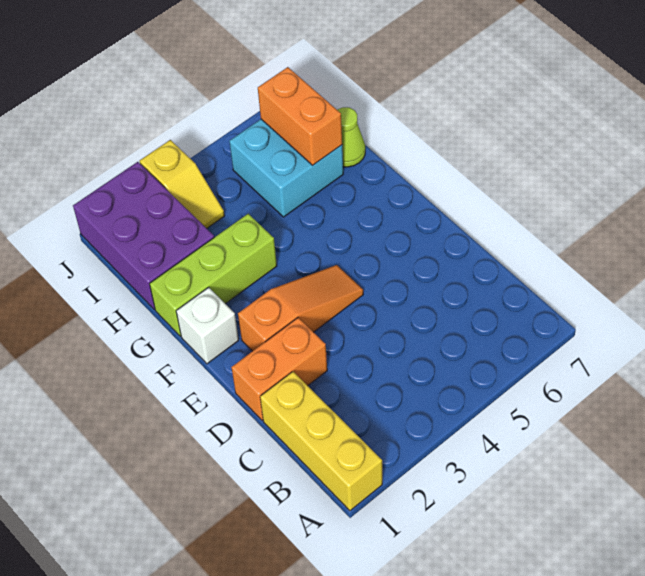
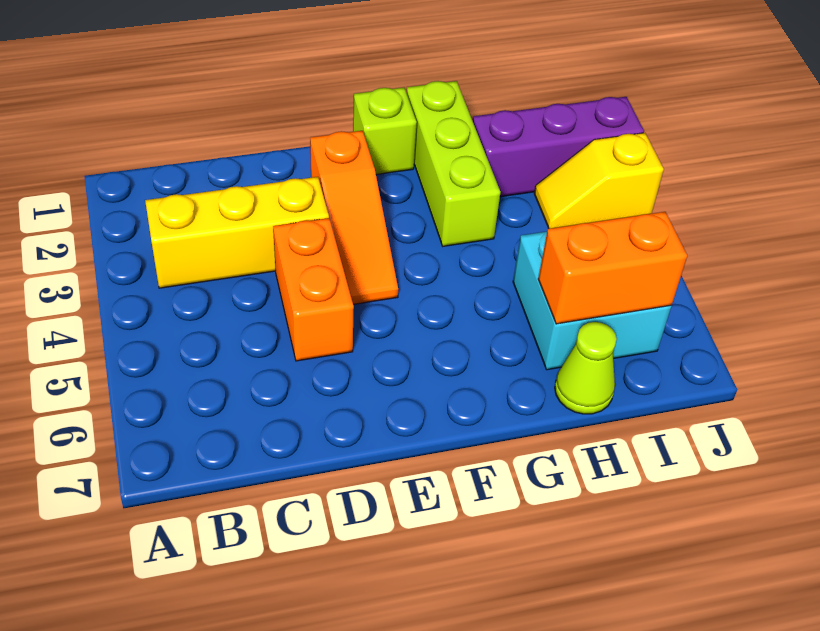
yellow brick A1:C1 level 1 -> yellow brick B3:D3 level 1
orange brick D1:D2 level 1 -> orange brick D4:D5 level 1
white brick F1 level 1 -> lime brick F1 level 1
purple brick H1:J2 level 1 -> purple brick H2:J2 level 1

